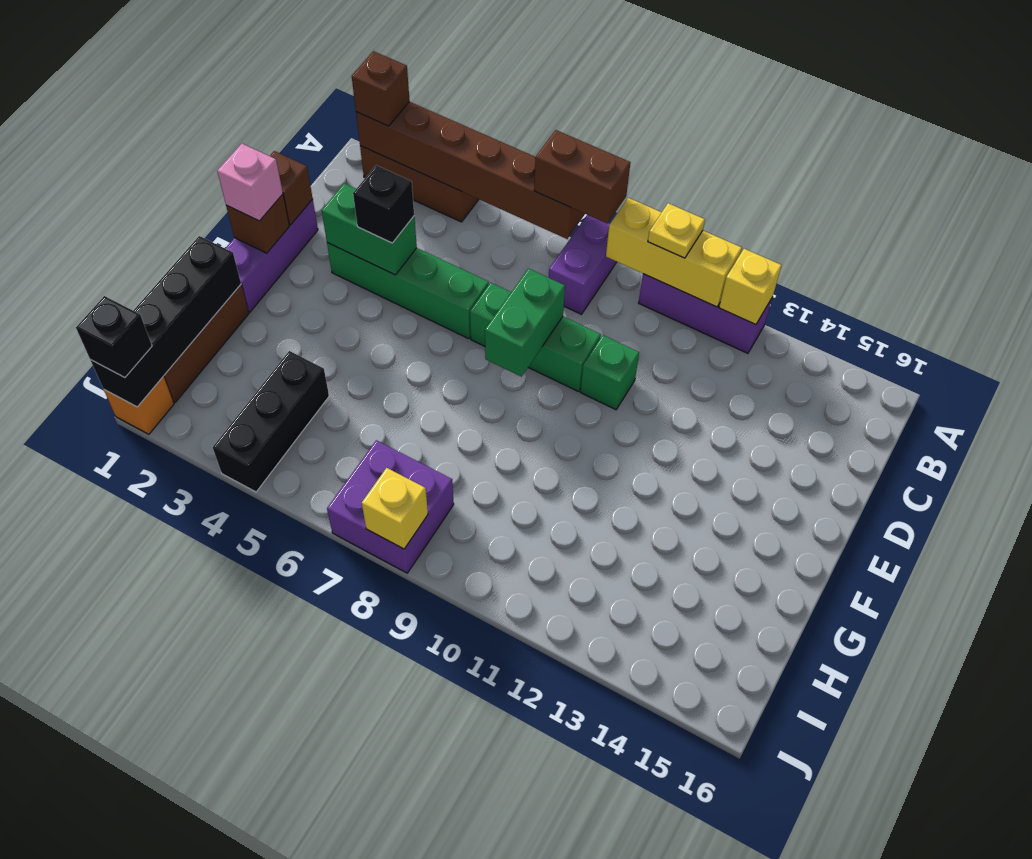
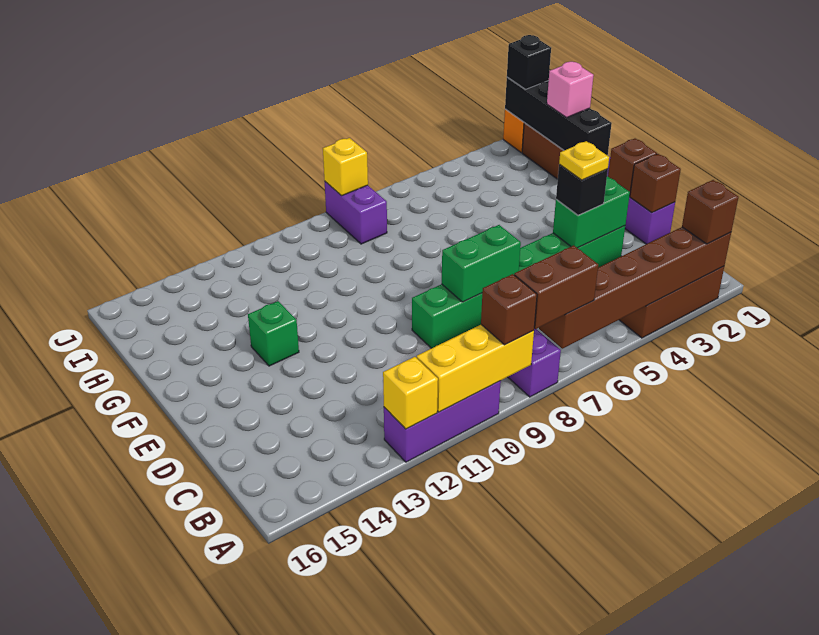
none -> brown brick A9 level 3
yellow plate A10 level 3 -> yellow plate D4 level 4
green brick D8:E8 level 2 -> green brick D7:D8 level 2
green brick D10 level 1 -> green brick F13 level 1
pink brick E1 level 3 -> pink brick H1 level 3
black brick H4:J4 level 1 -> none
purple brick I7:J8 level 1 -> purple brick I8:J8 level 1

